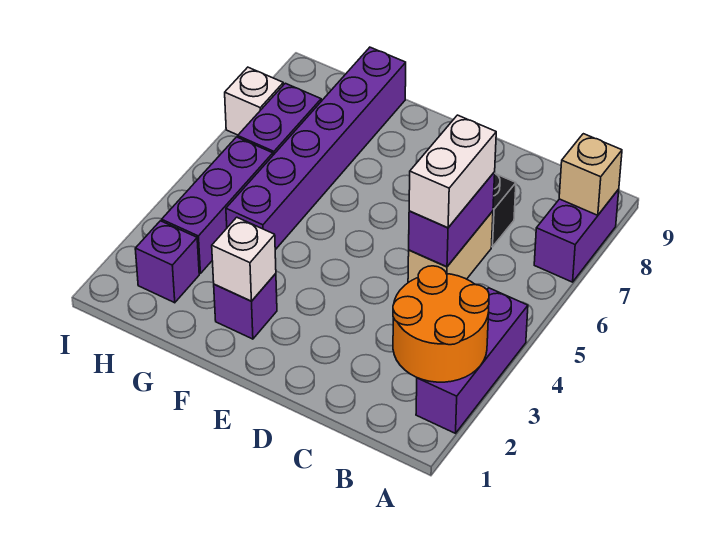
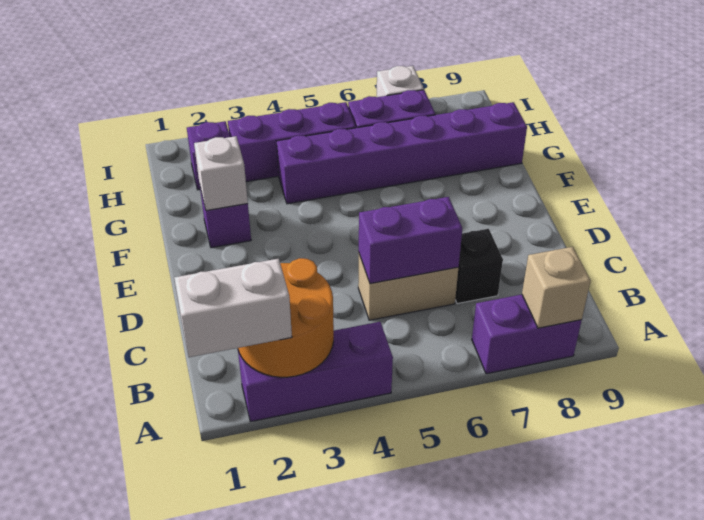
white brick C5:C6 level 3 -> white brick A1:A2 level 3

